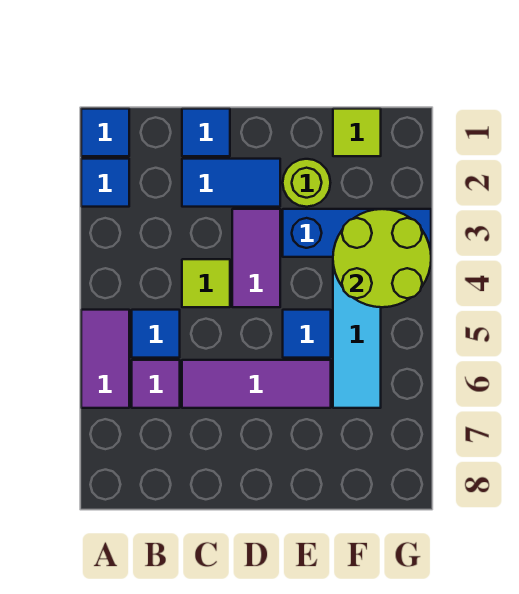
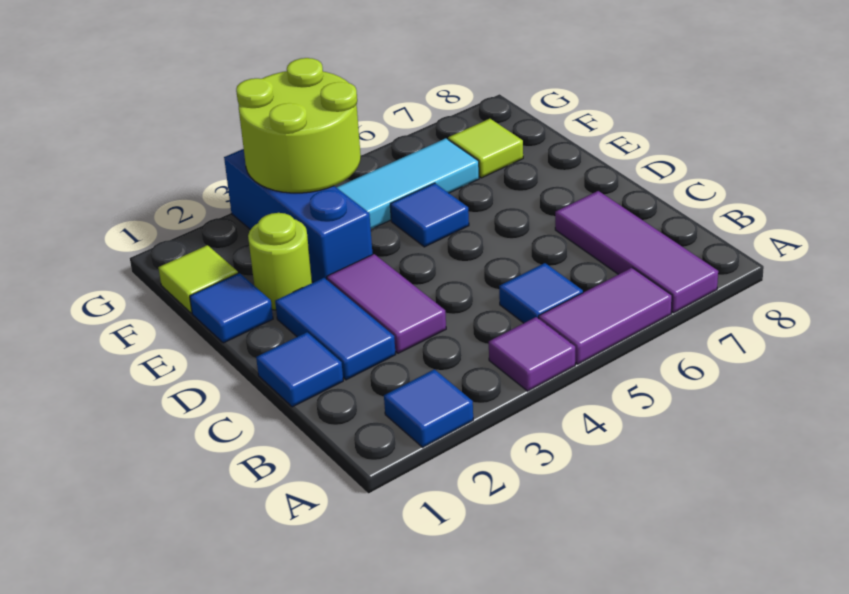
blue tile A1 level 1 -> blue tile E1 level 1
purple tile B6 level 1 -> purple tile A4 level 1
lime tile C4 level 1 -> lime tile F7 level 1
purple tile C6:E6 level 1 -> purple tile A7:C7 level 1
purple tile D3:D4 level 1 -> purple tile C3:D3 level 1

